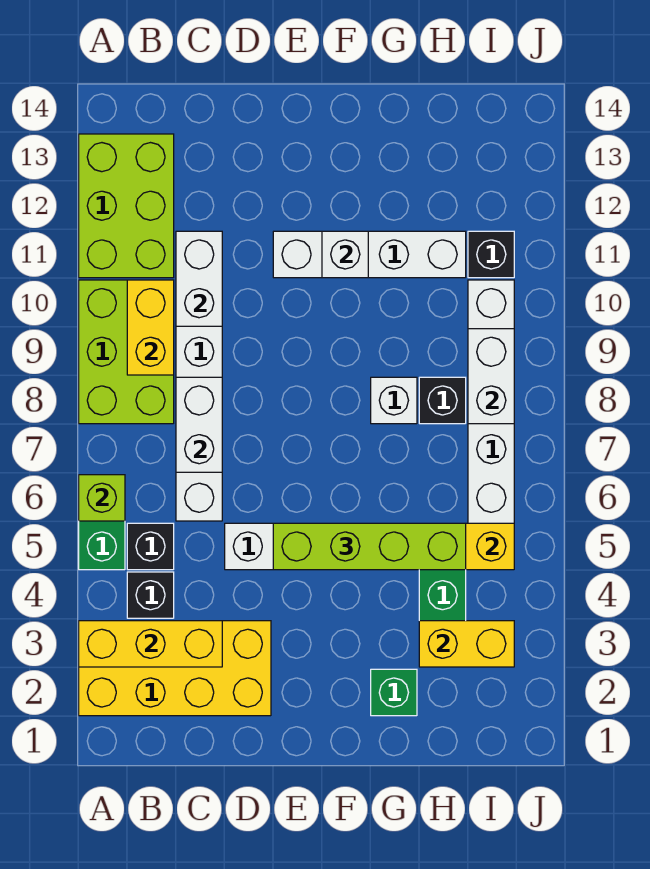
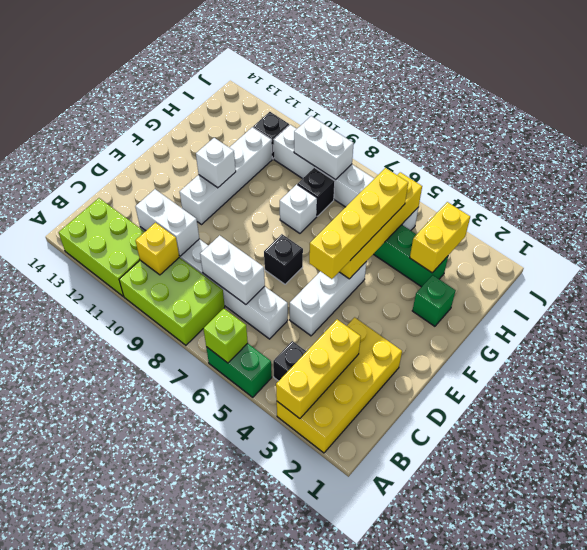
black brick B5 level 1 -> black brick E7 level 1
yellow brick B9:B10 level 2 -> yellow brick B10 level 2
lime brick E5:H5 level 3 -> yellow brick E5:H5 level 3

